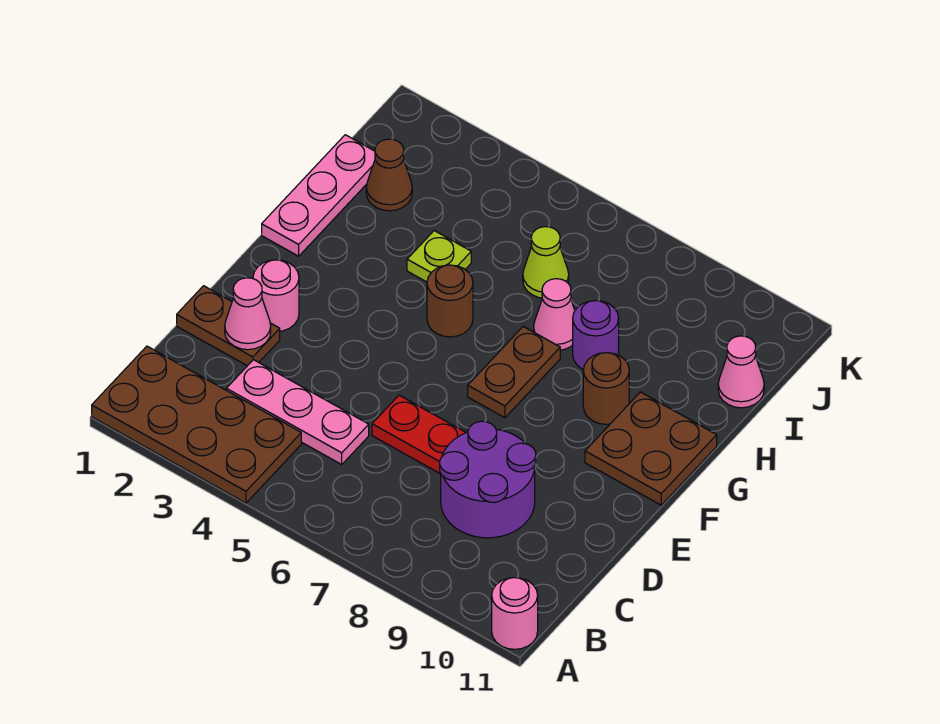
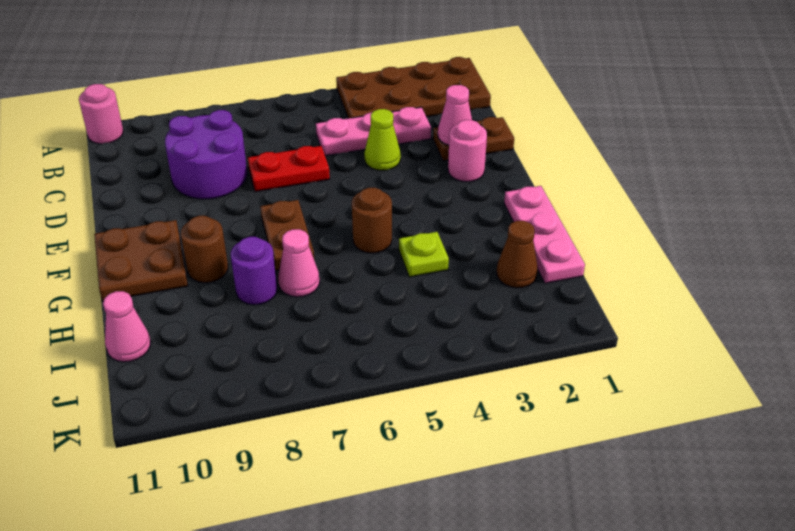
lime cone I6 level 1 -> lime cone D4 level 1

